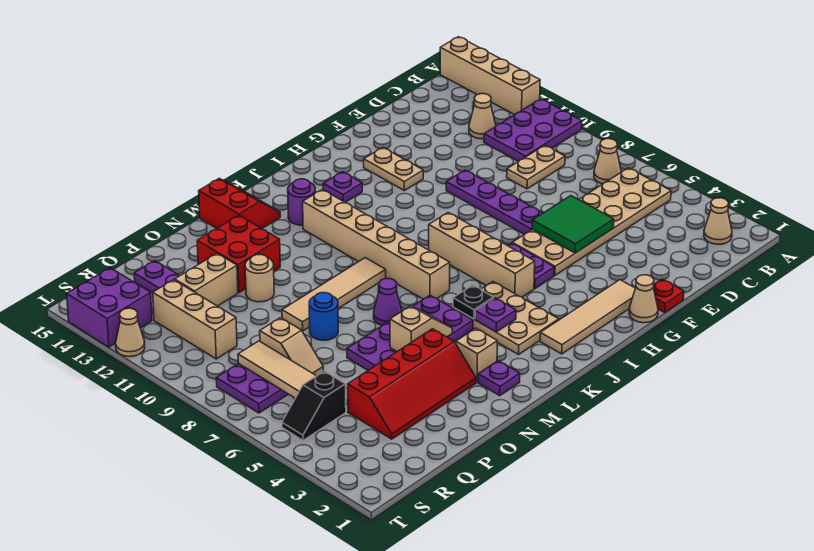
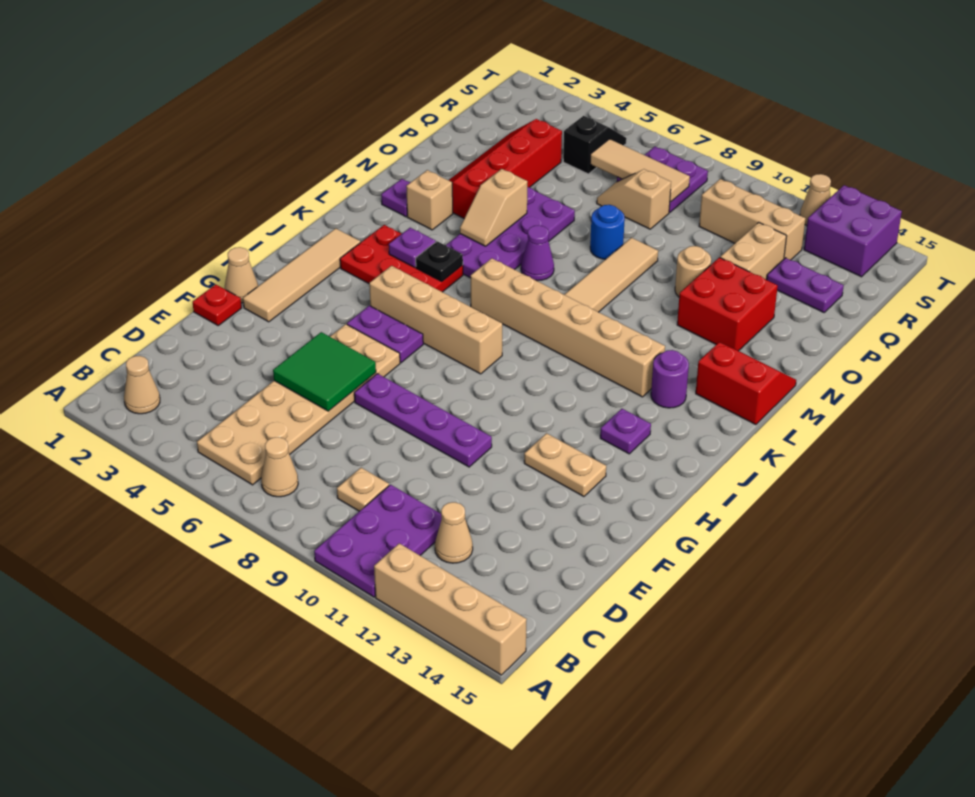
tan plate C9:D9 level 1 -> tan plate C9 level 1
tan plate J3:K5 level 1 -> red plate J3:K5 level 1
red slope L14:M15 level 1 top M -> red slope L14:M15 level 1 top L

